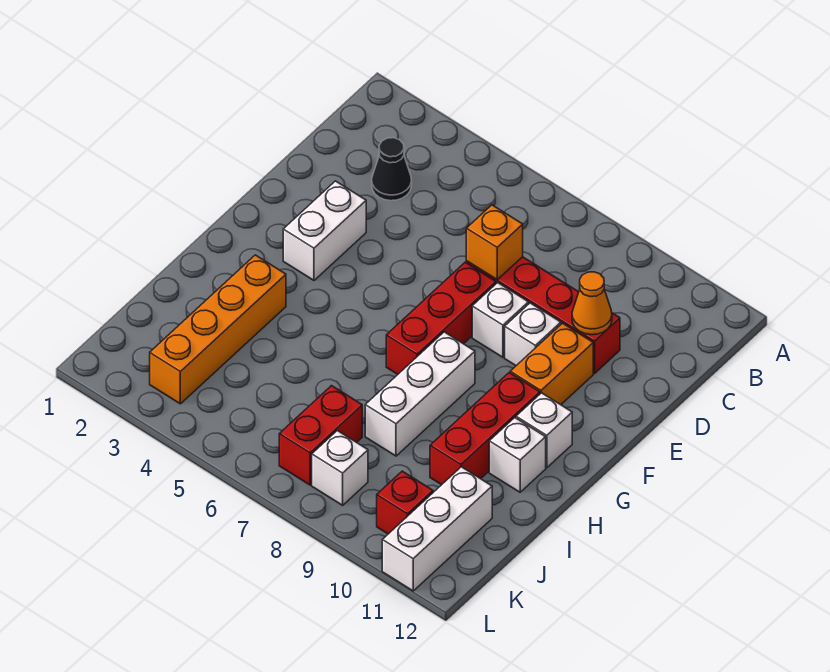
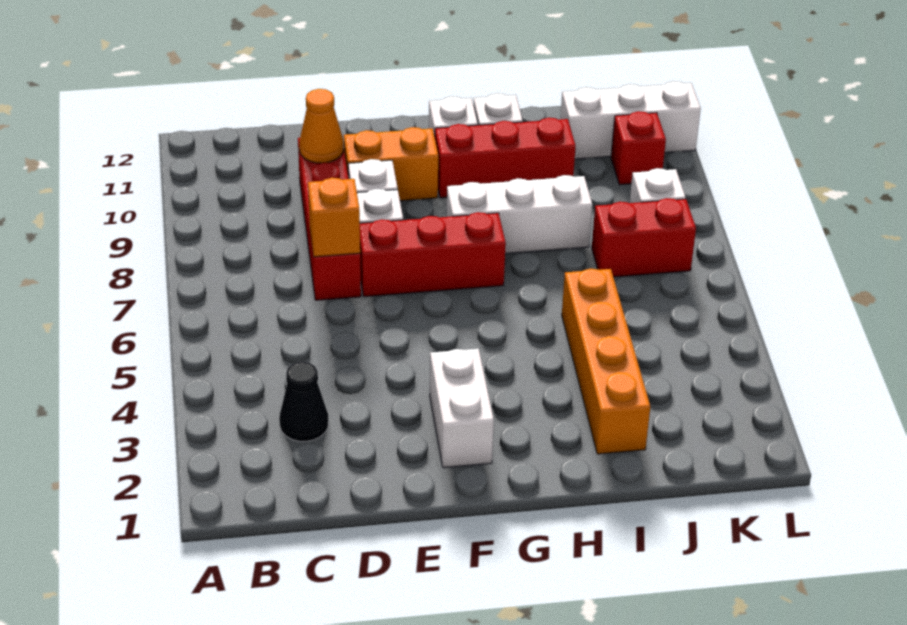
white brick E3:F3 level 1 -> white brick F2:F3 level 1
orange brick H3:K3 level 1 -> orange brick I2:I5 level 1

